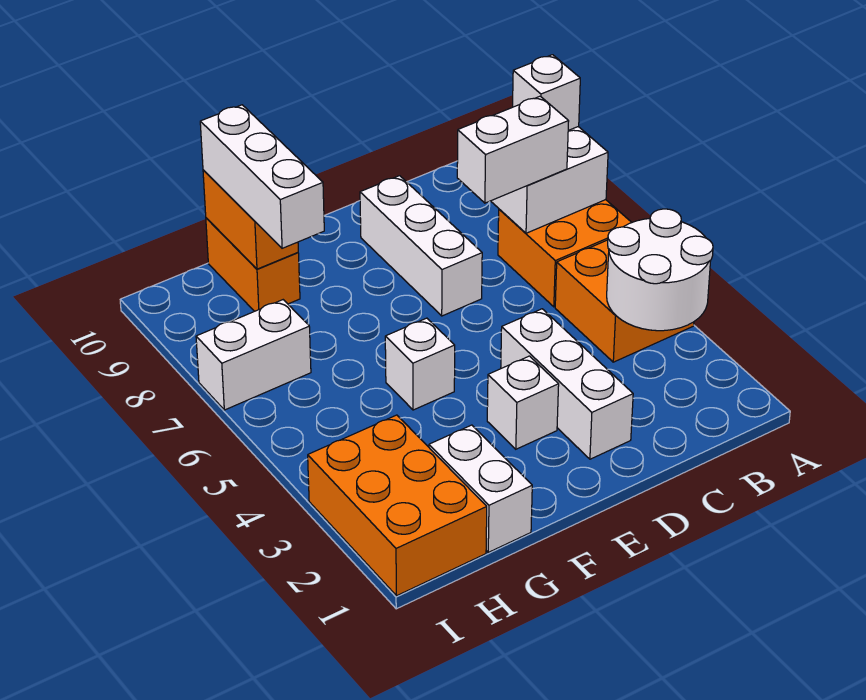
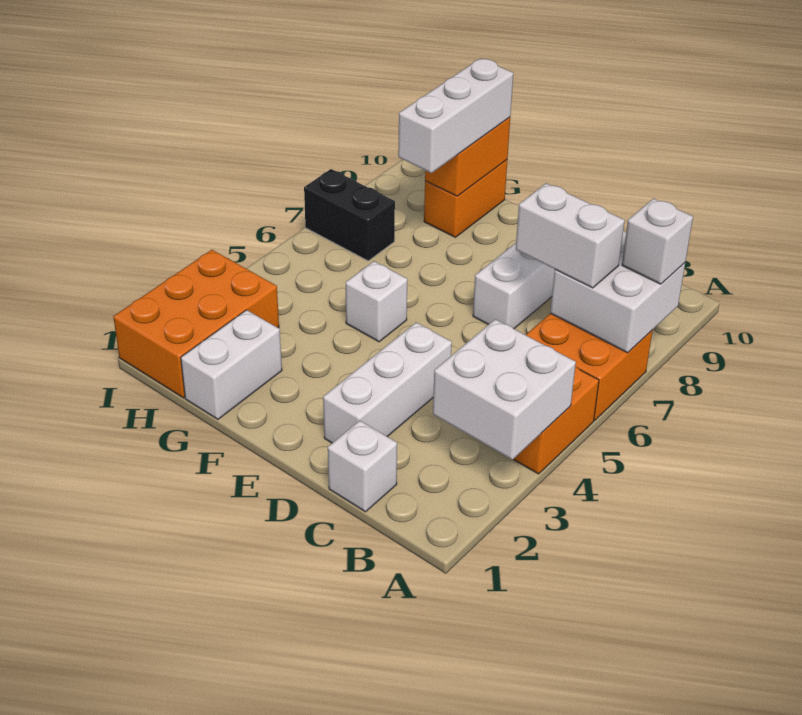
white round brick A3:B4 level 2 -> white brick A3:B4 level 2
white brick E3 level 1 -> white brick C1 level 1
white brick H7:I7 level 1 -> black brick H7:I7 level 1

